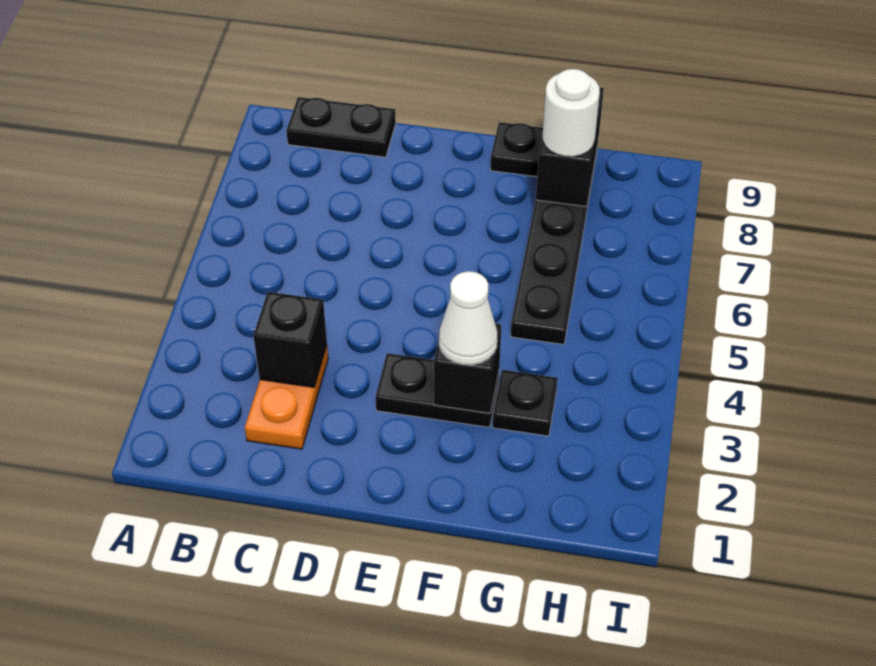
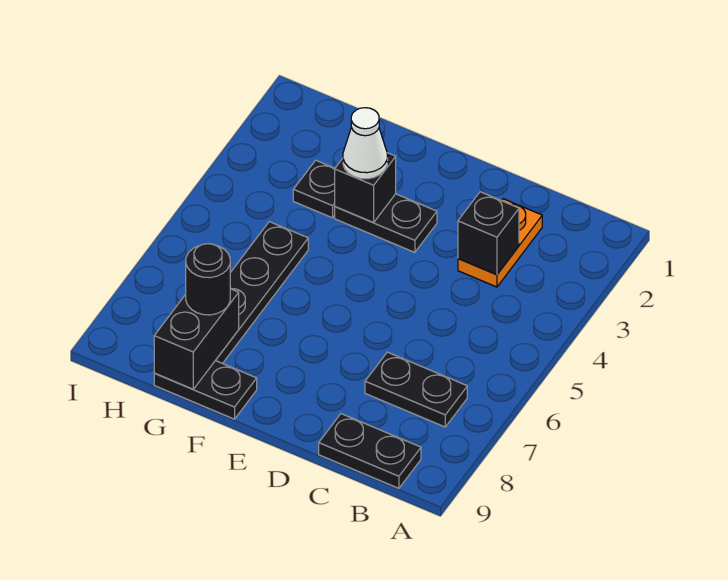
none -> black plate B7:C7 level 1
white round brick G8 level 3 -> black round brick G8 level 3

